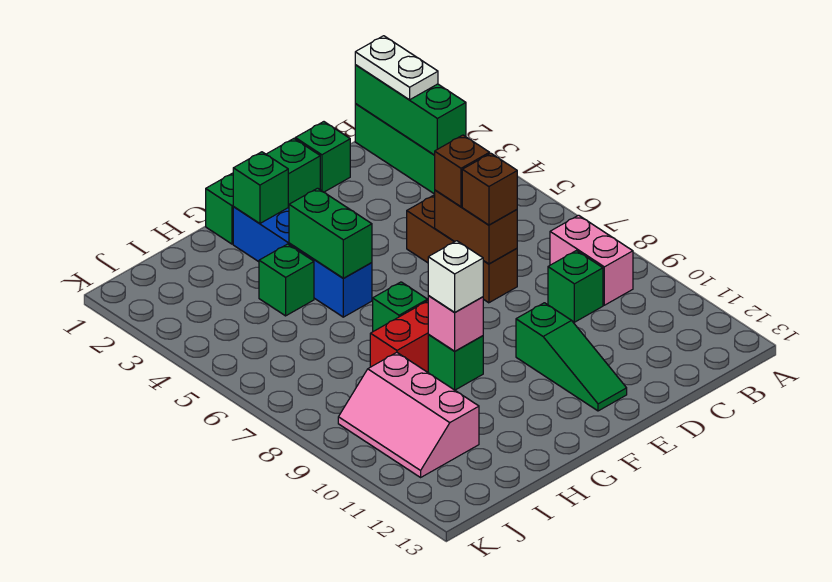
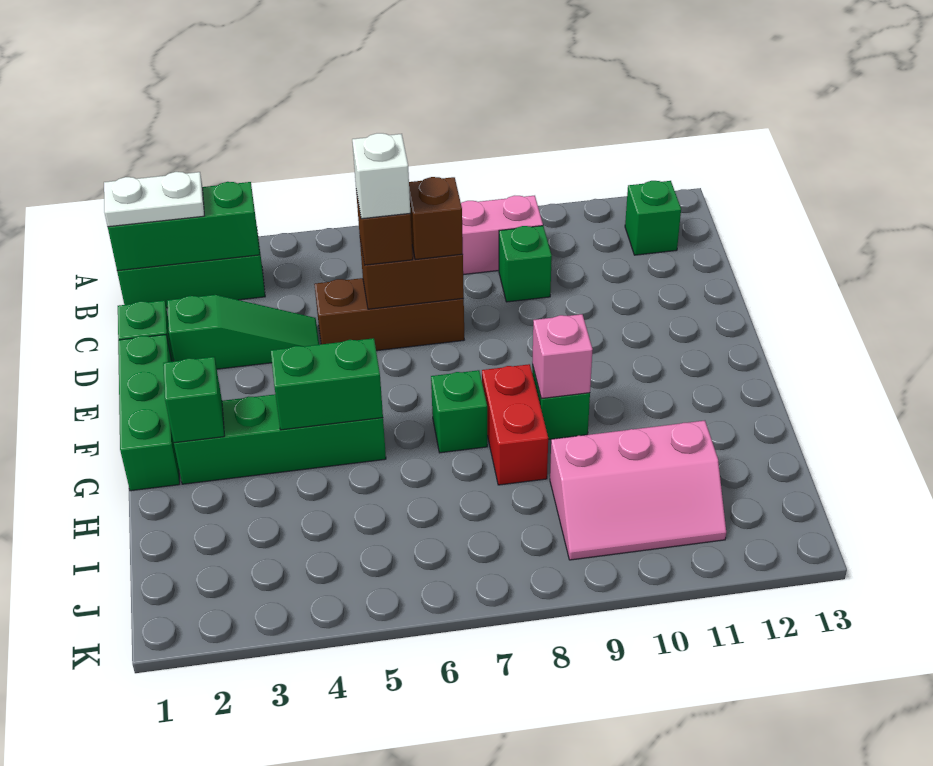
green slope E10:E12 level 1 top 10 -> green slope D2:D4 level 1 top 2
blue brick G2:G5 level 1 -> green brick G2:G5 level 1
white brick G9 level 3 -> white brick D6 level 4
green brick H4 level 1 -> green brick B12 level 1

